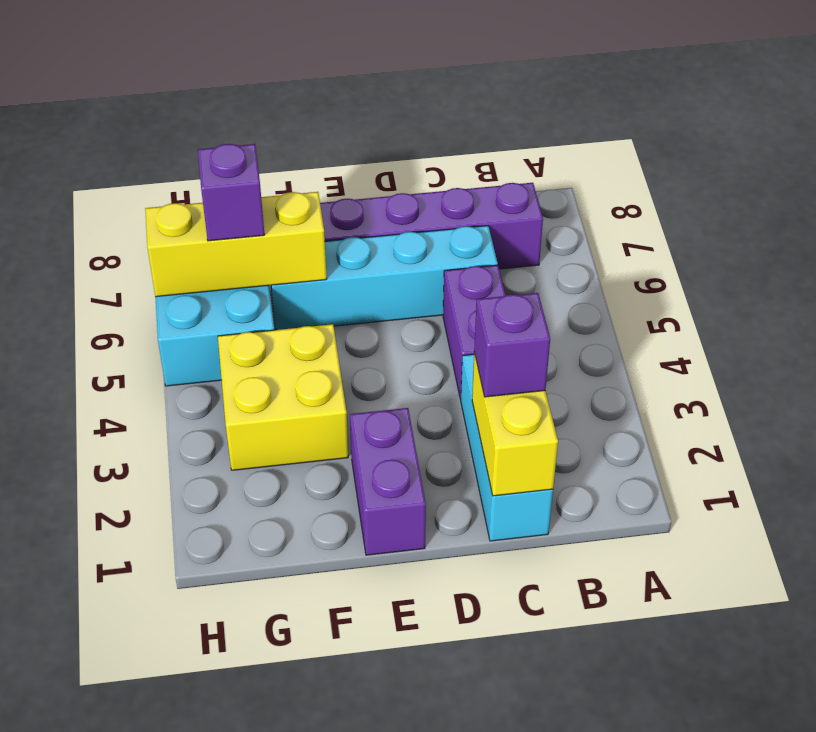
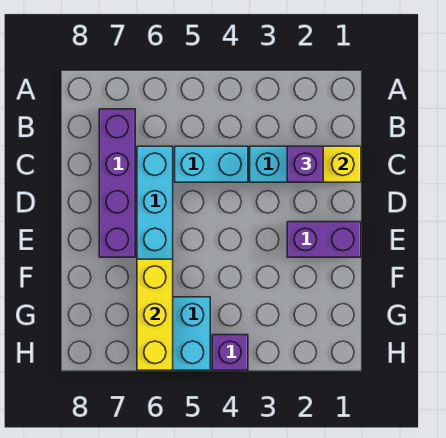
purple brick C4:C5 level 1 -> cyan brick C4:C5 level 1
yellow brick F3:G4 level 1 -> none
purple brick G6 level 3 -> purple brick H4 level 1

